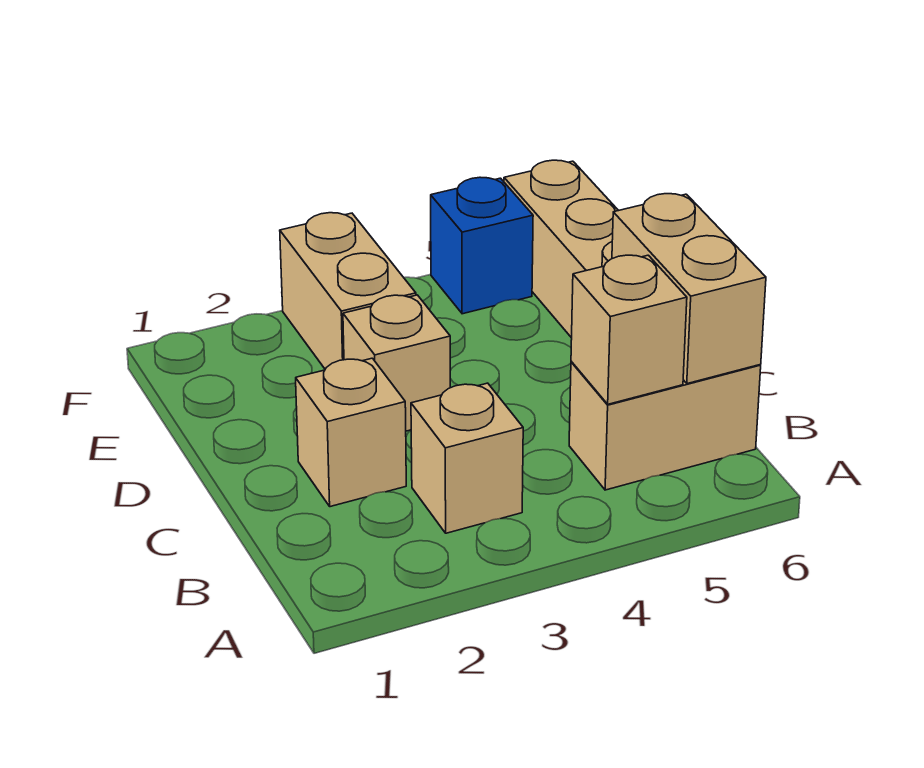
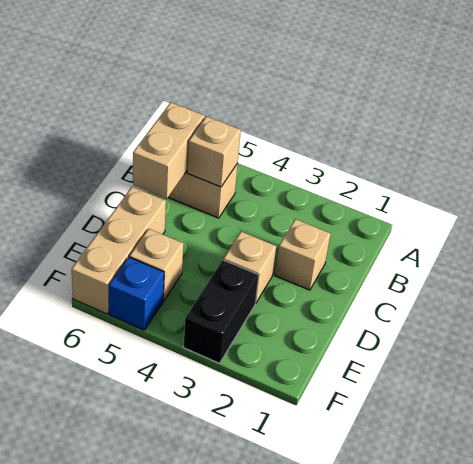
tan brick B3 level 1 -> tan brick E5 level 1
tan brick E3:F3 level 1 -> black brick E3:F3 level 1

